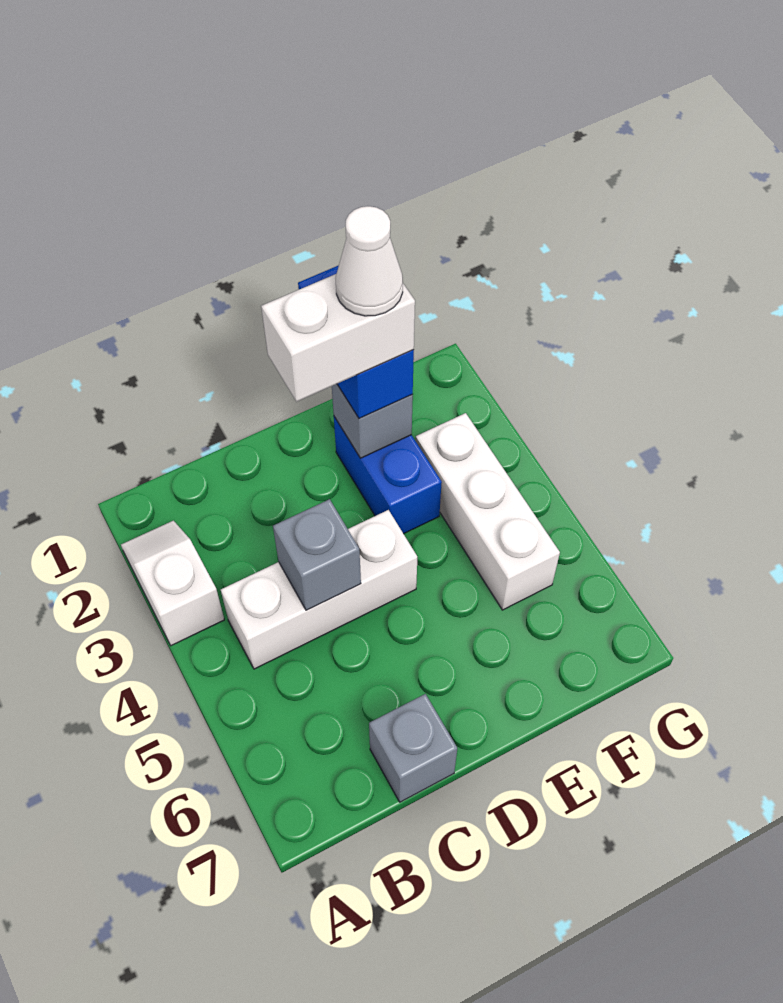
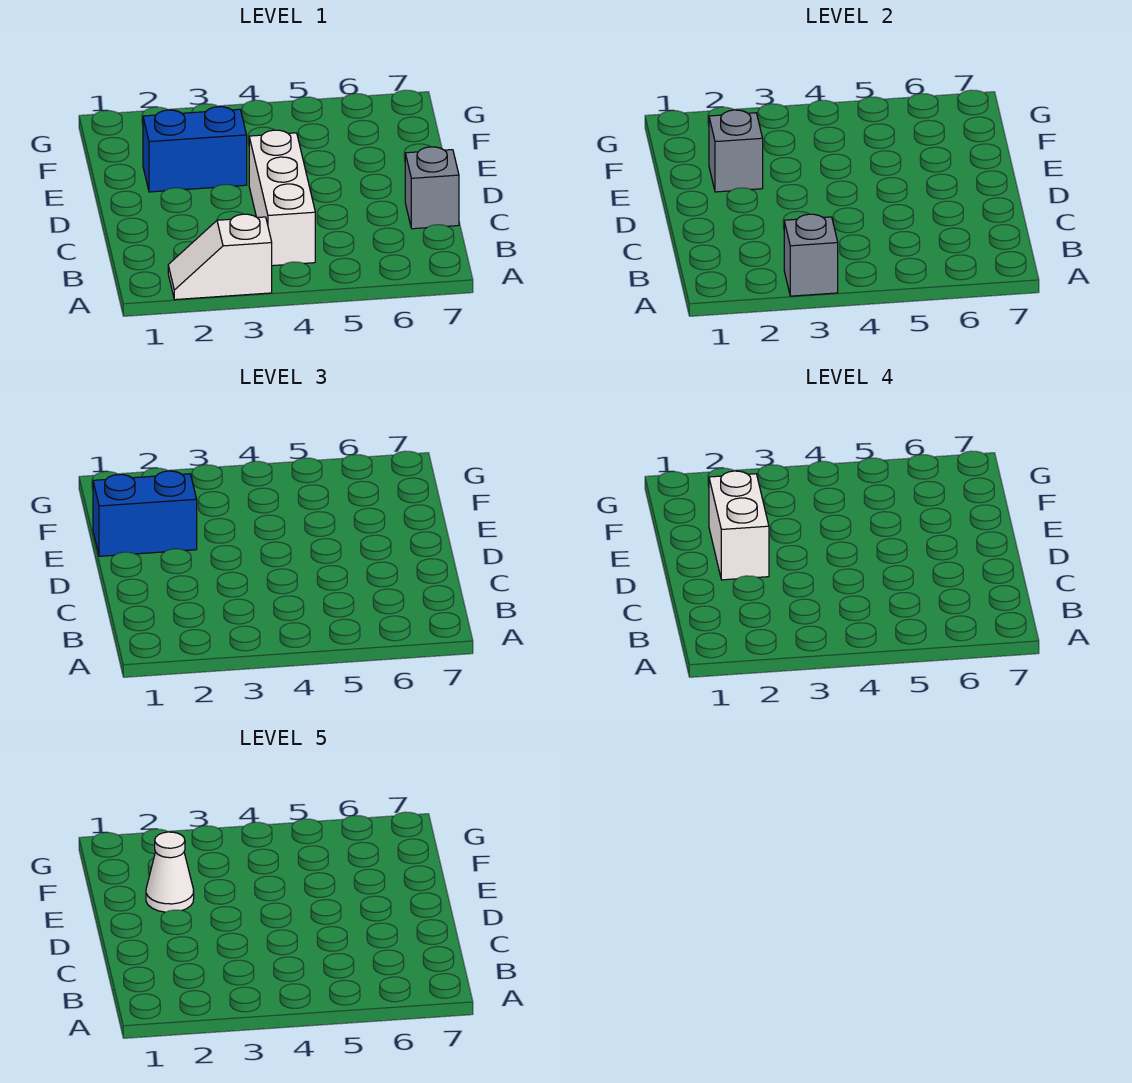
grey brick C4 level 2 -> grey brick A3 level 2
white brick F3:F5 level 1 -> none

